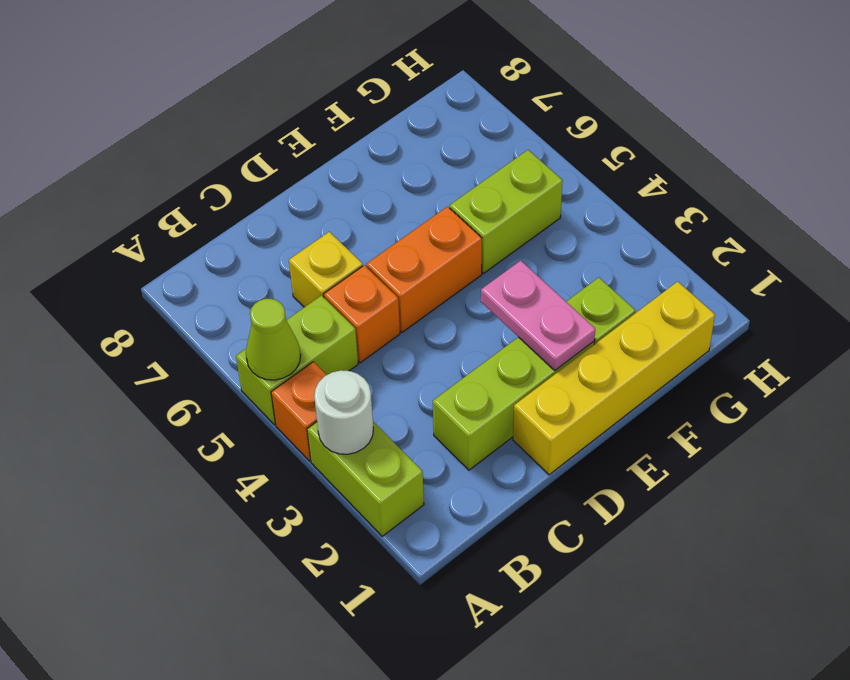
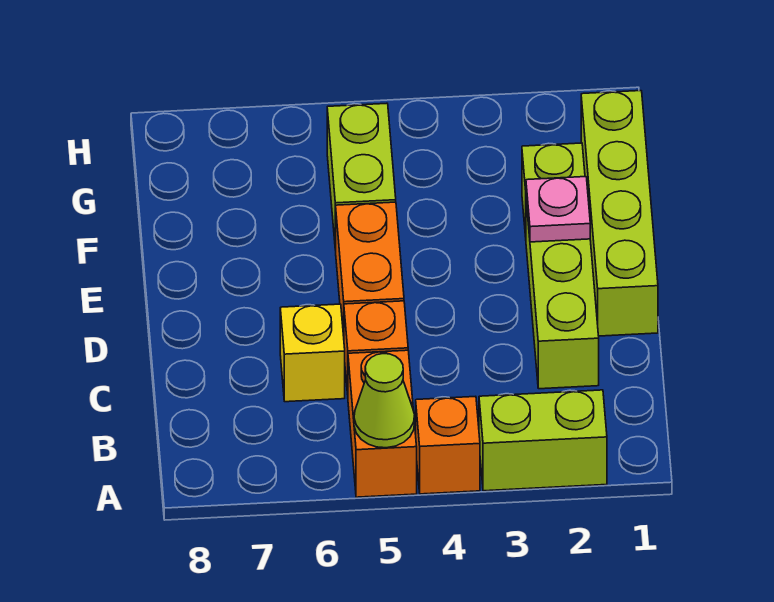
white round brick A3 level 2 -> none
lime brick A5:B5 level 1 -> orange brick A5:B5 level 1
yellow brick D1:G1 level 1 -> lime brick D1:G1 level 1
pink plate E2:E3 level 2 -> pink plate E2 level 2

